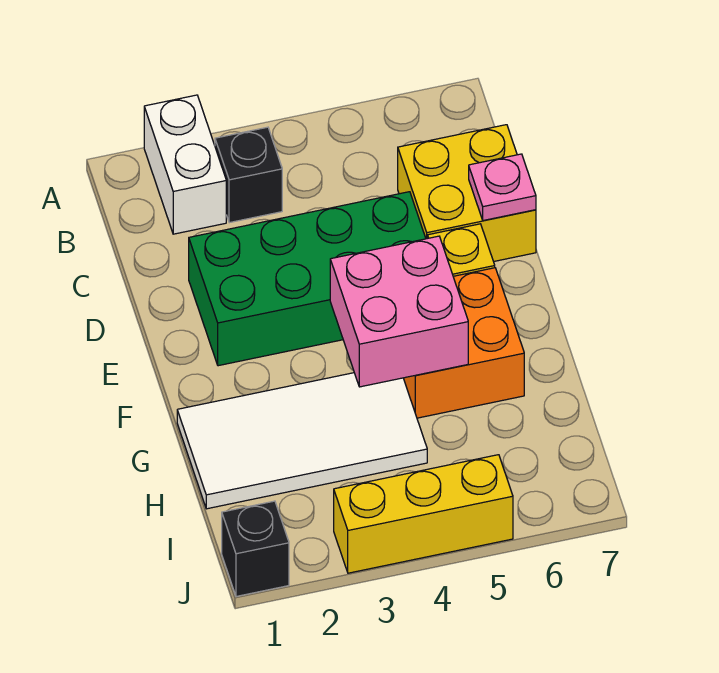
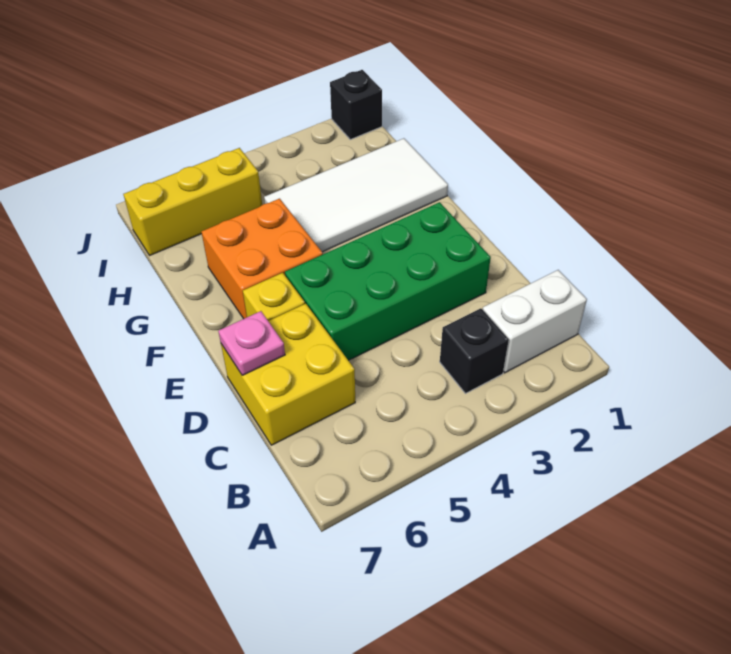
white brick A2:B2 level 1 -> white brick B1:B2 level 1
pink brick F4:G5 level 2 -> none
yellow brick J3:J5 level 1 -> yellow brick I5:I7 level 1

